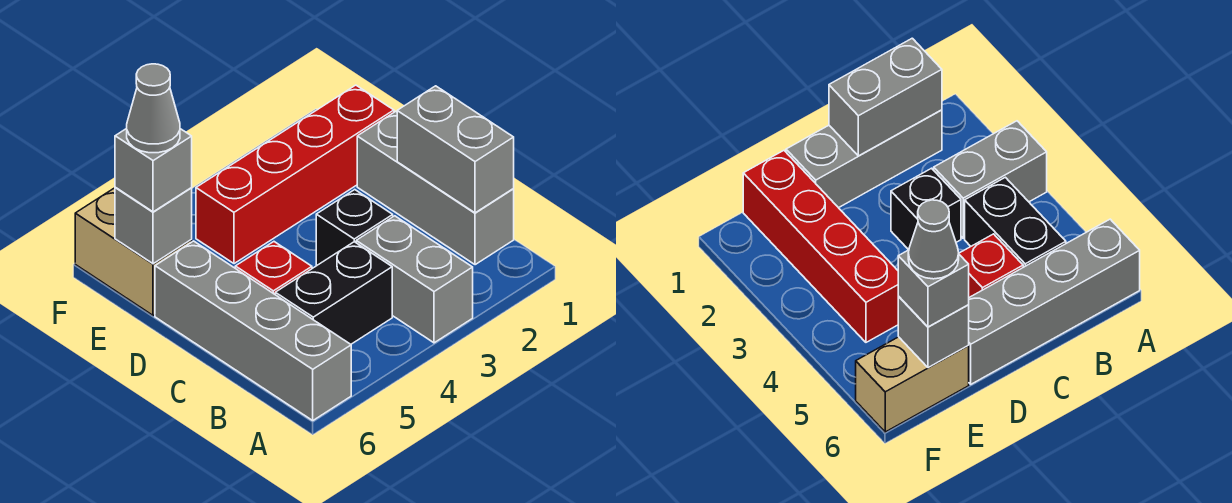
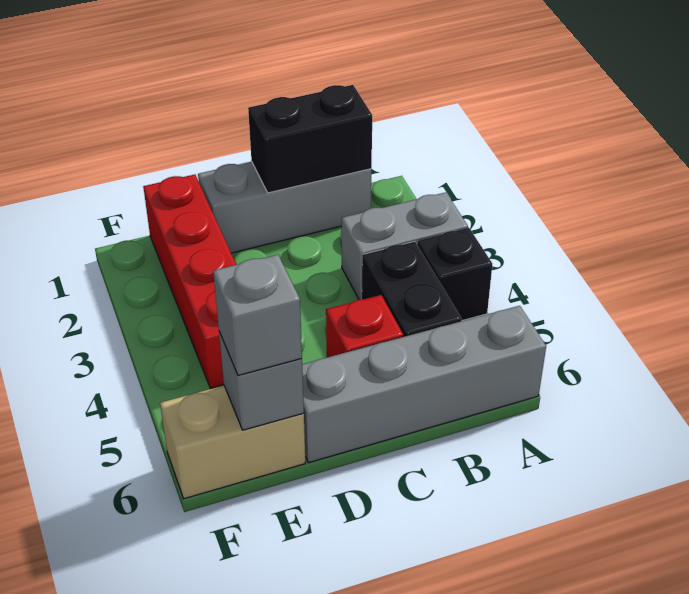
grey brick B1:C1 level 2 -> black brick B1:C1 level 2
black brick C3 level 1 -> black brick A4 level 1
grey cone E6 level 4 -> none

